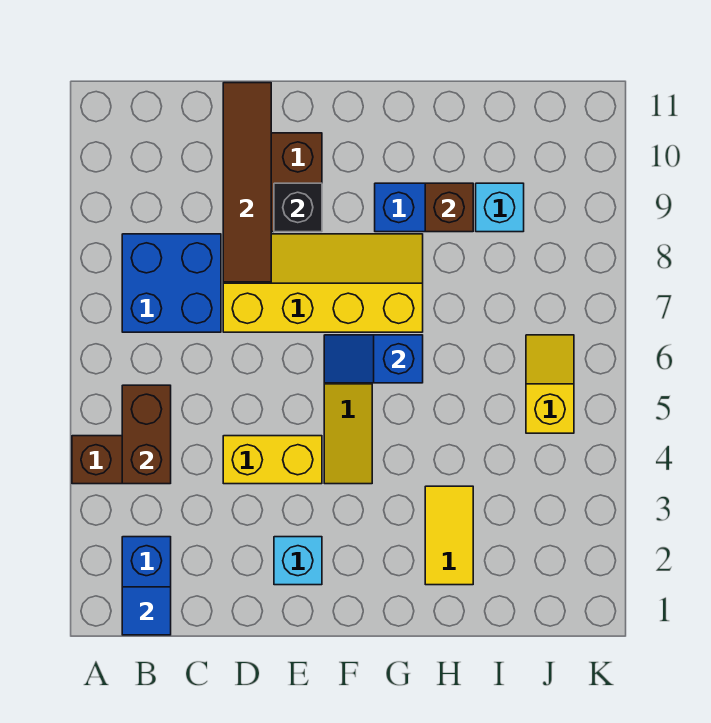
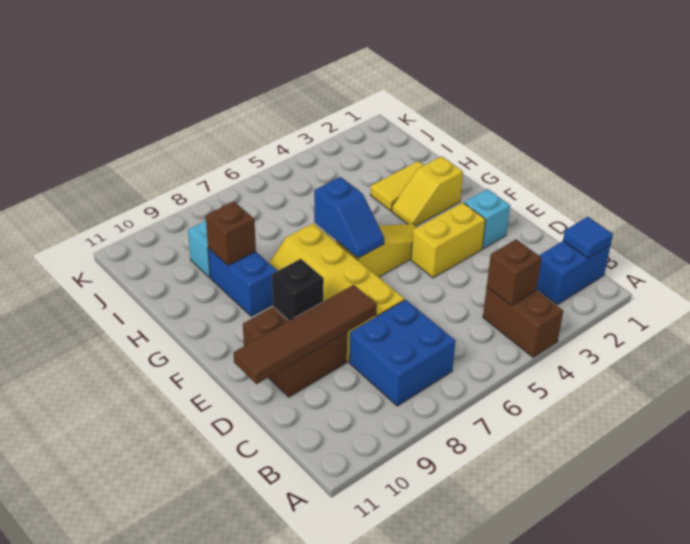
brown brick B4:B5 level 2 -> brown brick B4 level 2
yellow brick D4:E4 level 1 -> yellow brick E3:E4 level 1
yellow slope J5:J6 level 1 top 5 -> yellow slope G2:G3 level 1 top 2

